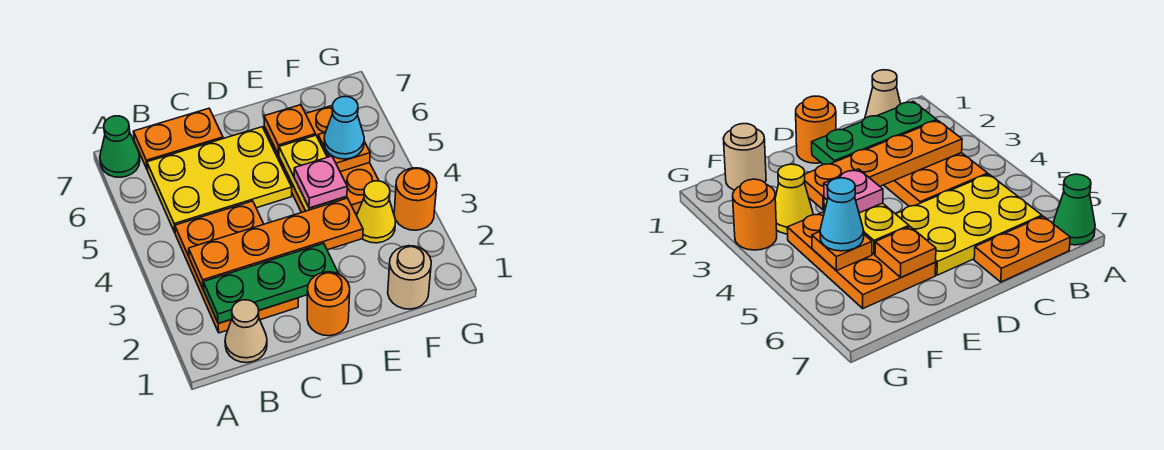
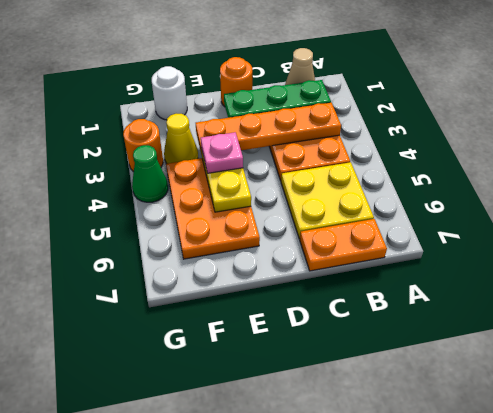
green cone A7 level 1 -> green cone G4 level 1
yellow plate B5:D6 level 1 -> yellow plate B5:C6 level 1
orange plate E6 level 2 -> none
tan round brick F1 level 1 -> white round brick F1 level 1
orange plate F5 level 2 -> none
cyan cone F5 level 3 -> none

